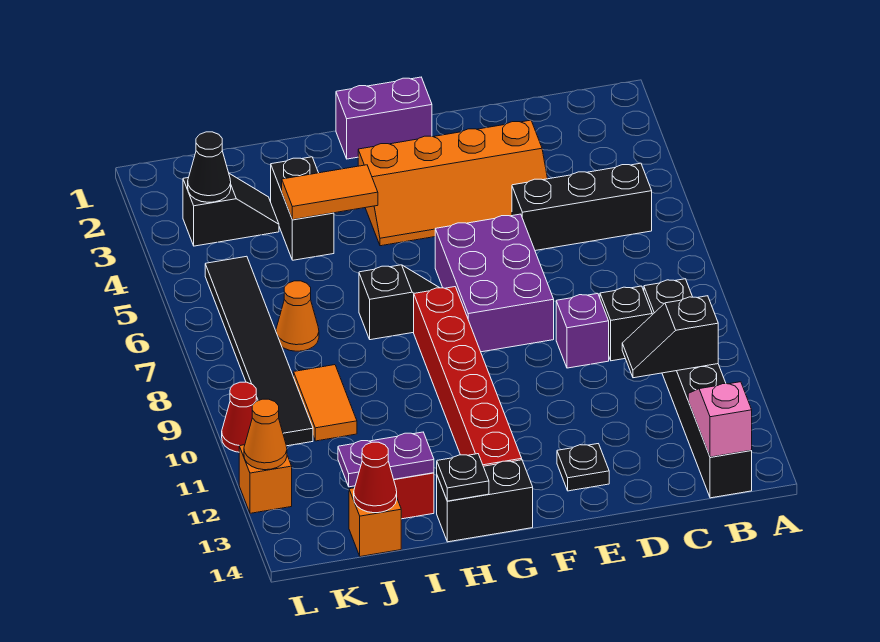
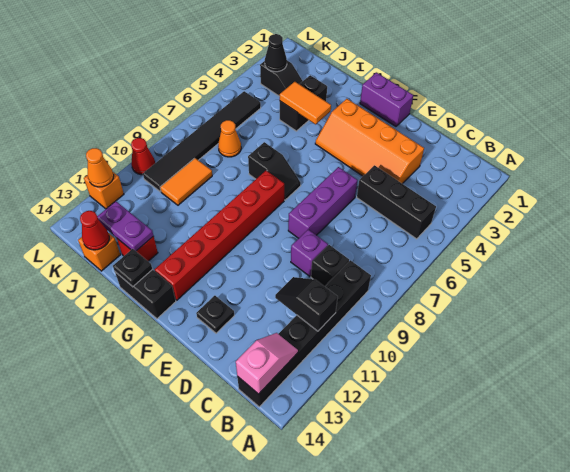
purple brick E6:F8 level 1 -> purple brick E6:E8 level 1

